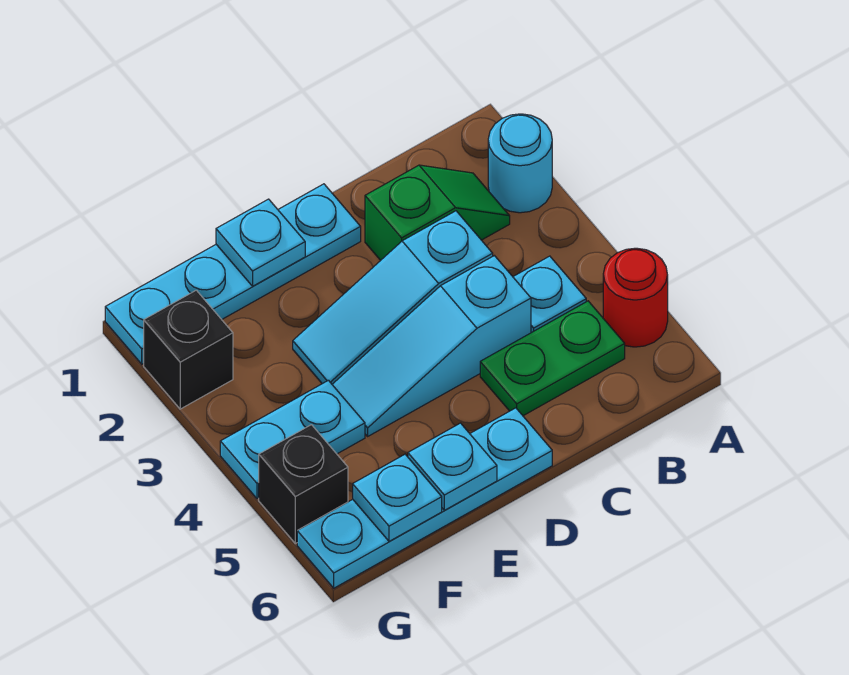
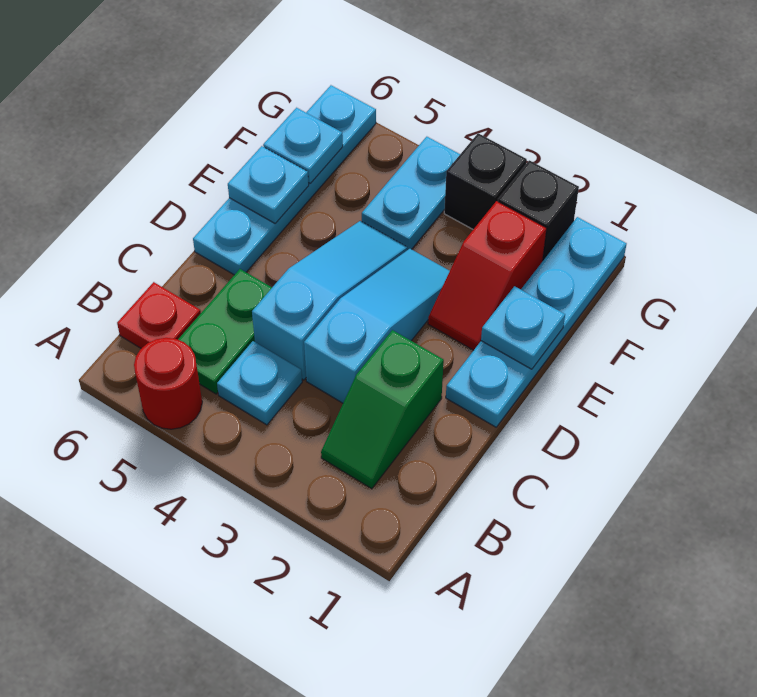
cyan round brick A2 level 1 -> none
none -> red plate B6 level 1
none -> red slope E2:F2 level 1 top F
black brick G5 level 1 -> black brick G3 level 1

